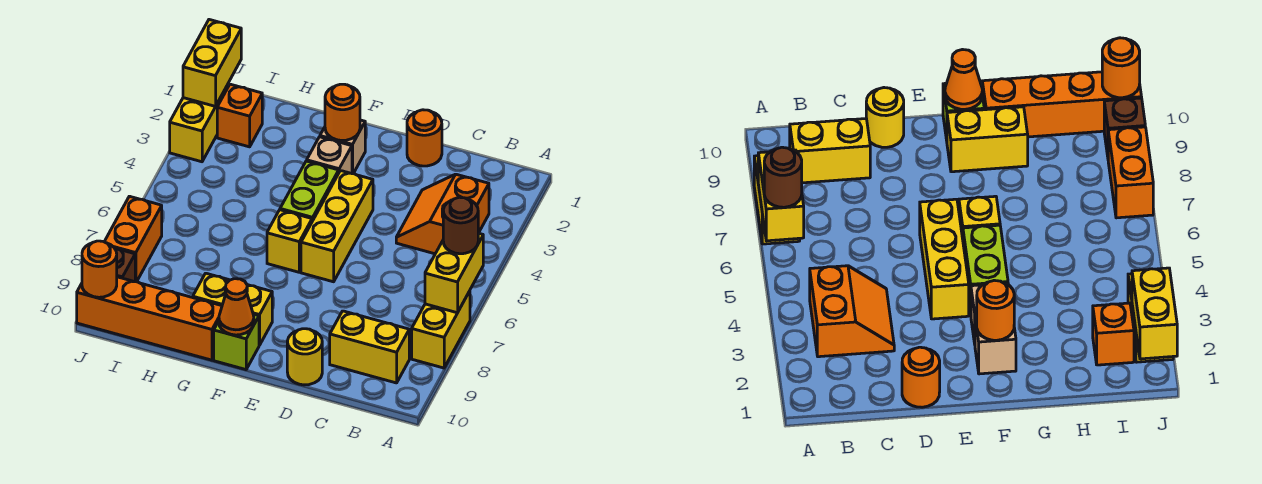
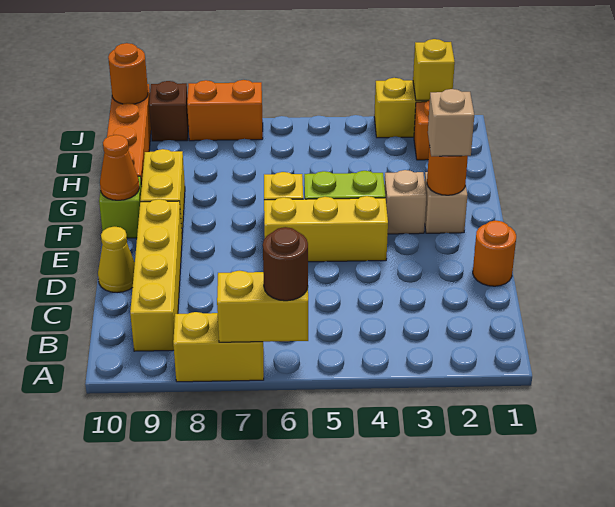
orange slope B3:C4 level 1 top B -> none
yellow brick B9:C9 level 1 -> yellow brick B9:E9 level 1
yellow round brick D10 level 1 -> yellow cone D10 level 1
none -> tan brick F2 level 3
yellow brick J1:J2 level 2 -> yellow brick J2 level 2

